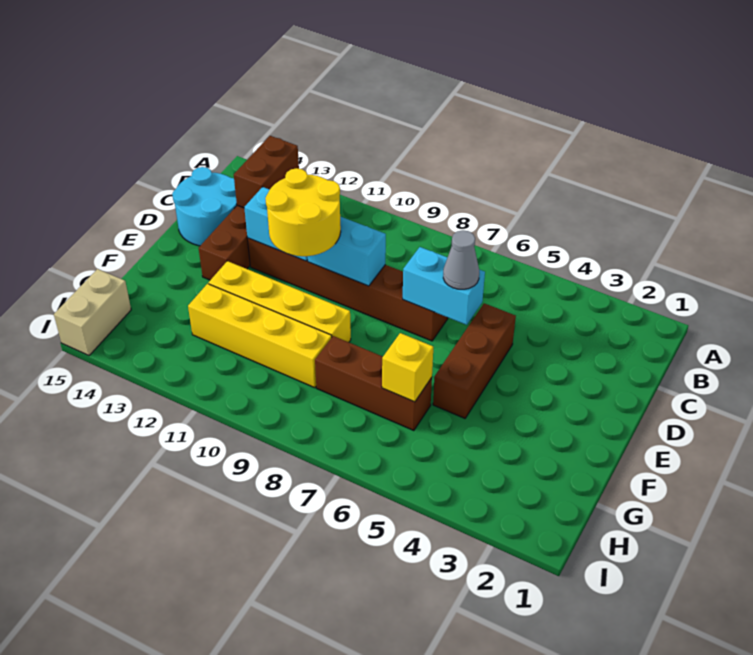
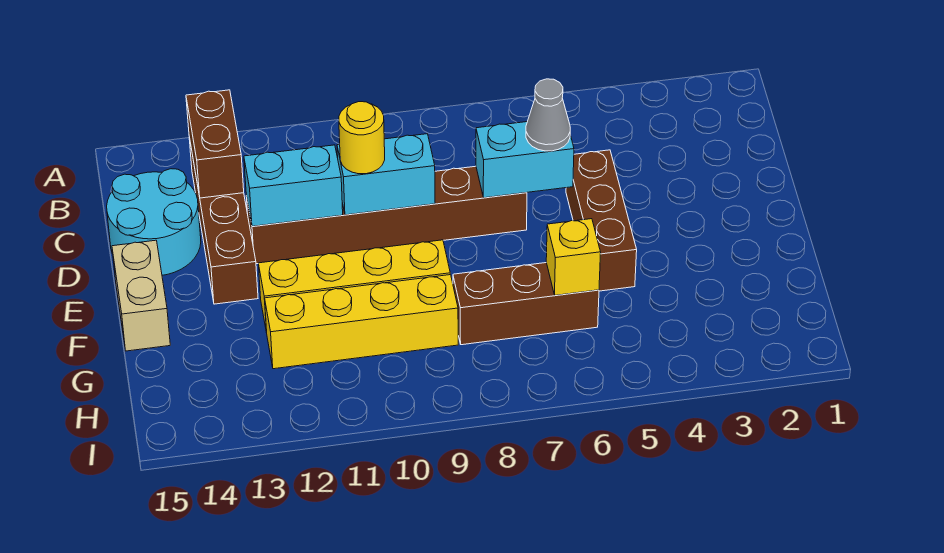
yellow round brick D10:E11 level 3 -> yellow round brick D10 level 3
tan brick H15:I15 level 1 -> tan brick E15:F15 level 1

